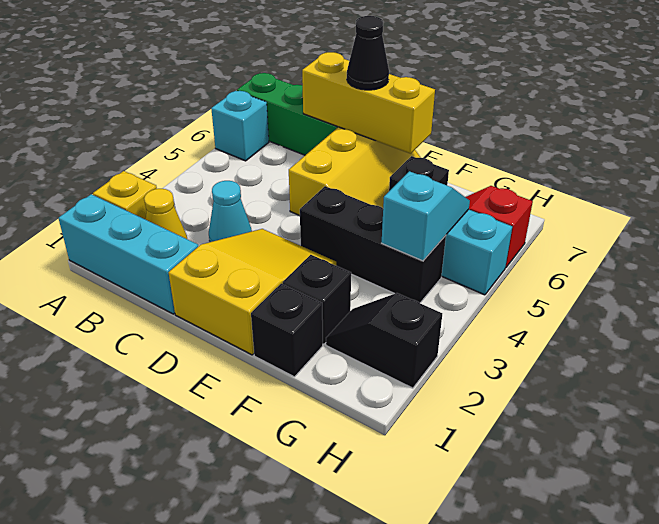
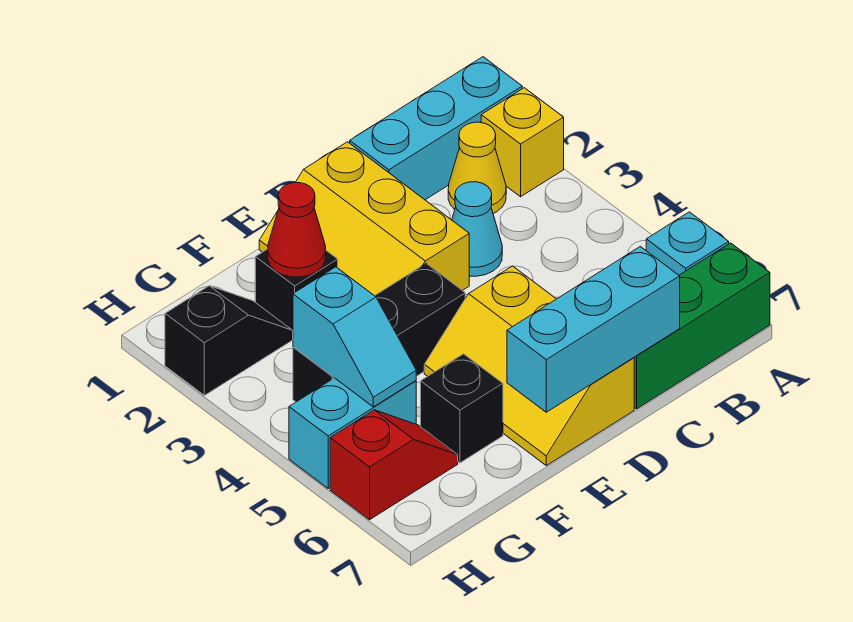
yellow brick C7:E7 level 2 -> cyan brick C7:E7 level 2
yellow slope D1:E3 level 1 top 1 -> yellow slope D1:E3 level 1 top D
black cone D7 level 3 -> none
black brick F1 level 1 -> none
none -> red cone F2 level 2

